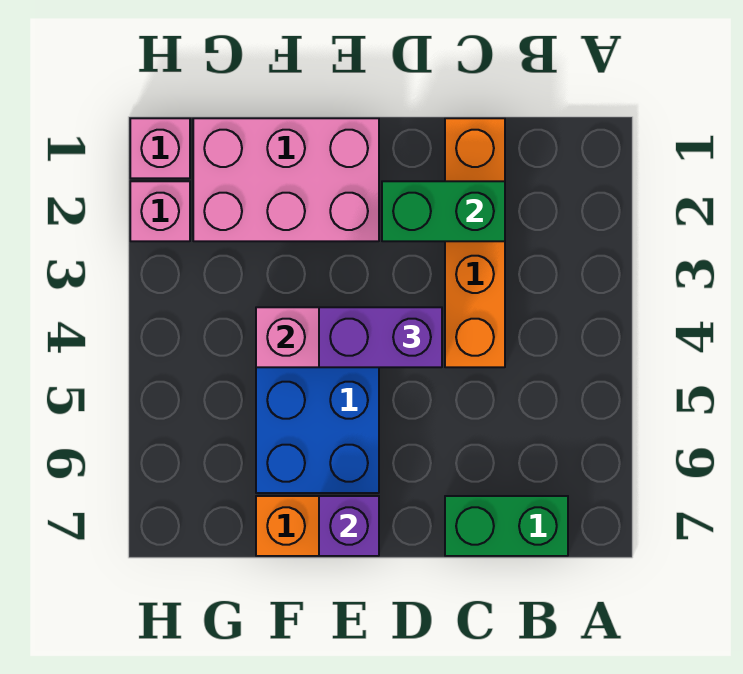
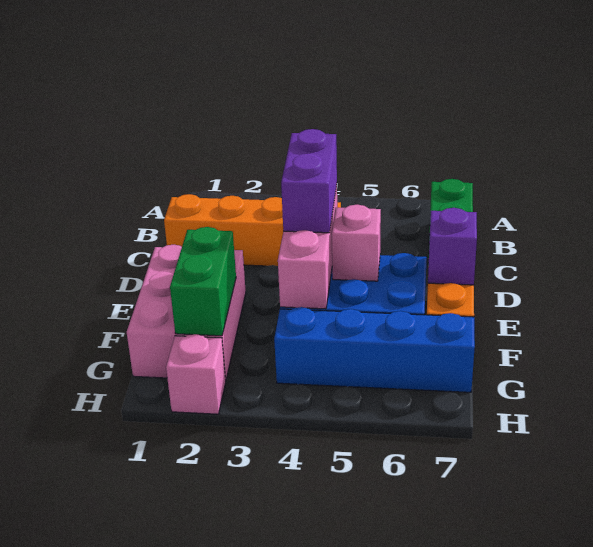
green brick C2:D2 level 2 -> green brick F2:G2 level 2
none -> blue brick G4:G7 level 1
pink brick H1 level 1 -> pink brick E5 level 2

